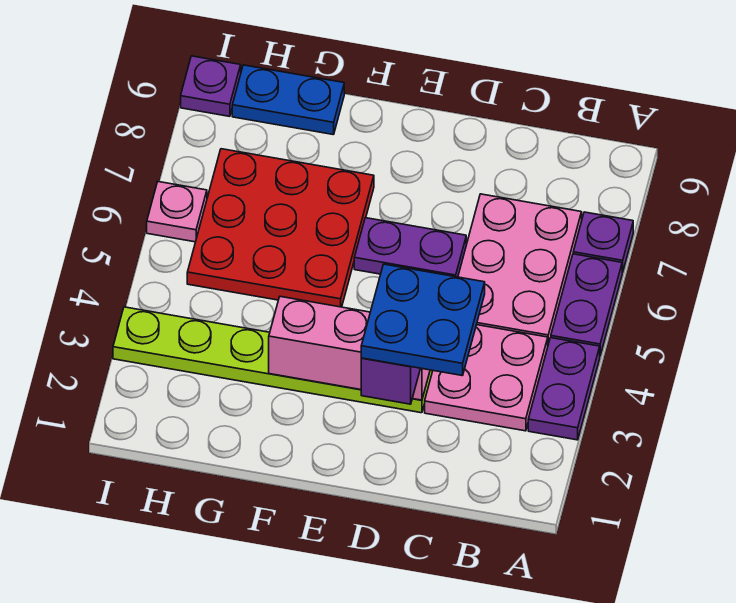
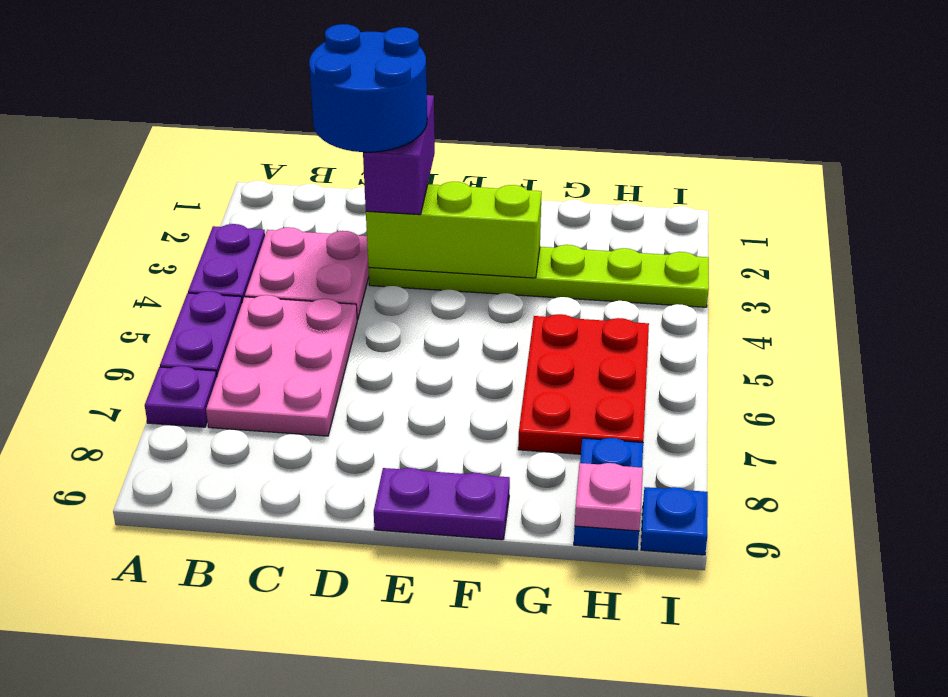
blue plate C2:D3 level 4 -> blue round brick C2:D3 level 4
pink brick D3:F3 level 2 -> lime brick D3:F3 level 2
purple plate D6:E6 level 1 -> purple plate E9:F9 level 1
red plate F5:H7 level 1 -> red plate G5:H7 level 1
blue plate G9:H9 level 1 -> blue plate H8:H9 level 1
pink plate I6 level 1 -> pink plate H9 level 2
purple plate I9 level 1 -> blue plate I9 level 1

